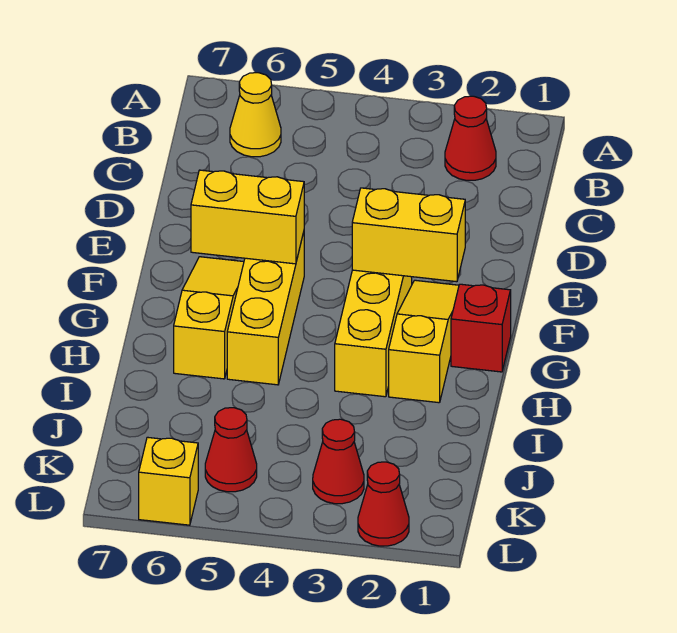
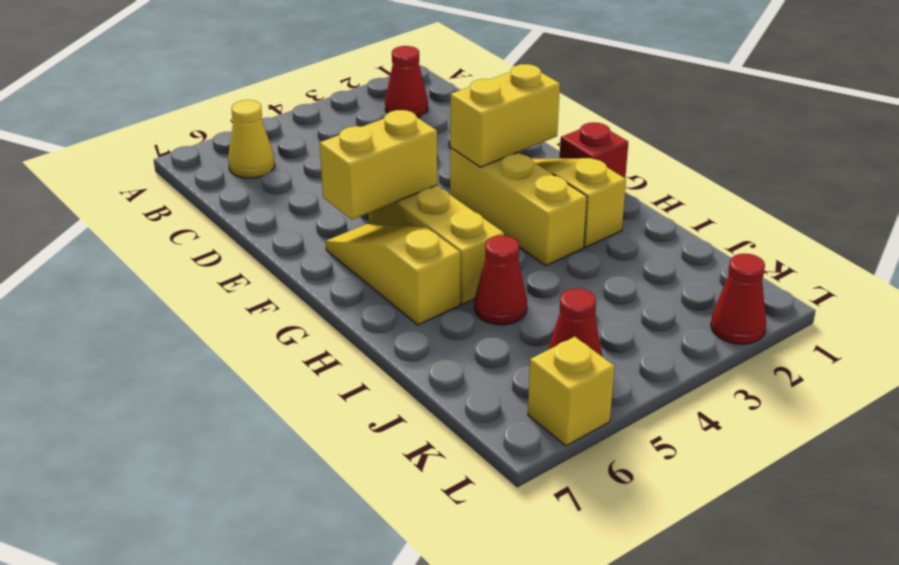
red cone K3 level 1 -> red cone I5 level 1

